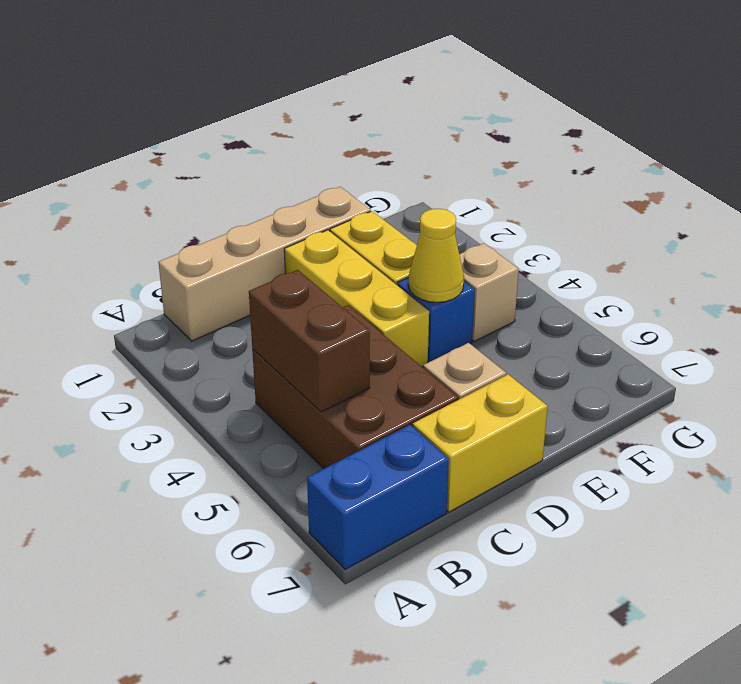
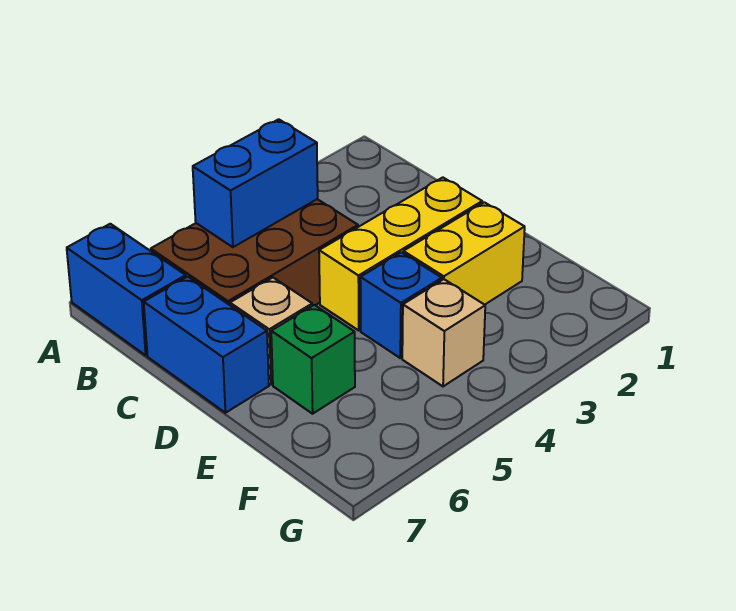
tan brick B1:E1 level 1 -> none
brown brick B4:B5 level 2 -> blue brick B4:B5 level 2
yellow brick C7:D7 level 1 -> blue brick C7:D7 level 1
yellow cone E4 level 2 -> none
none -> green brick E6 level 1

